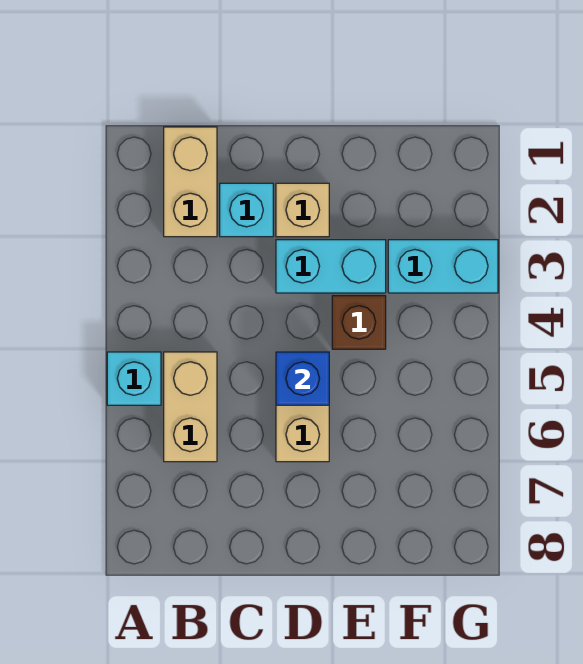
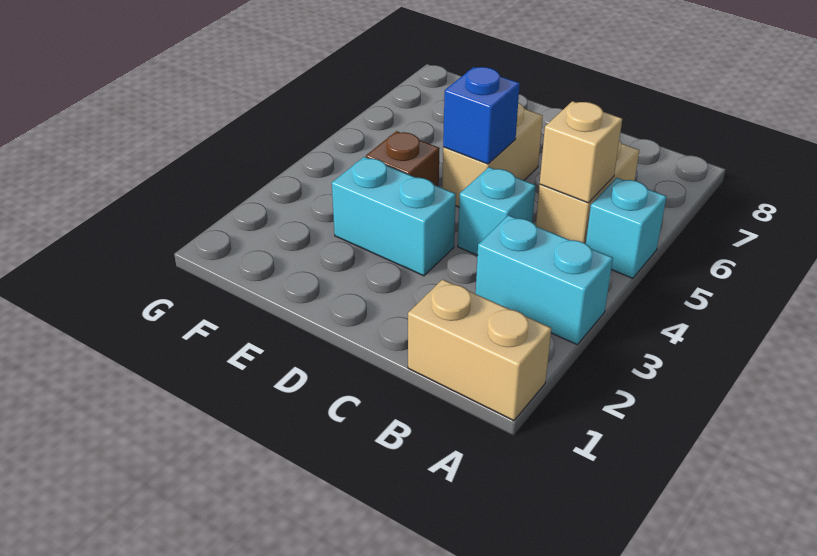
tan brick B1:B2 level 1 -> tan brick A1:B1 level 1
cyan brick C2 level 1 -> cyan brick C4 level 1
tan brick D2 level 1 -> tan brick B5 level 2
cyan brick F3:G3 level 1 -> cyan brick A3:B3 level 1

